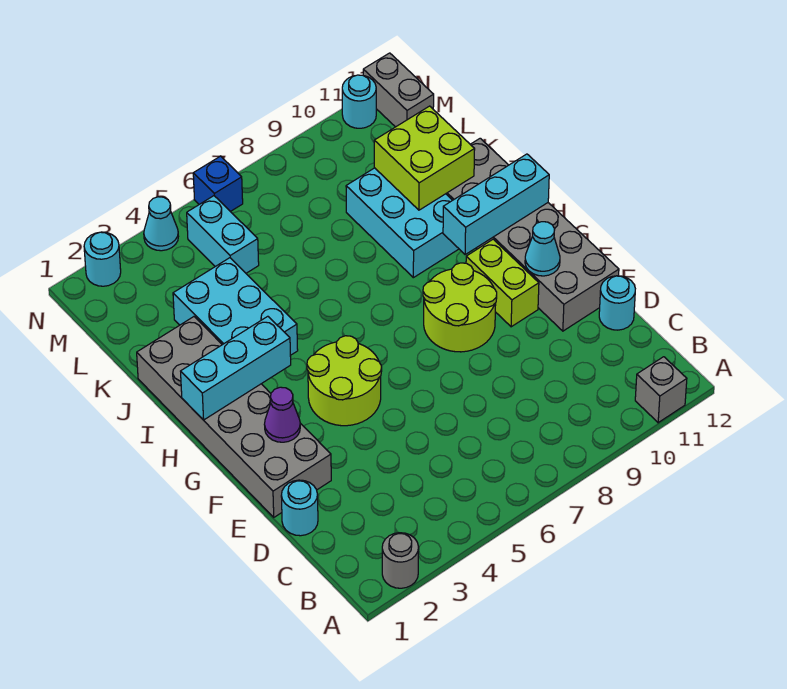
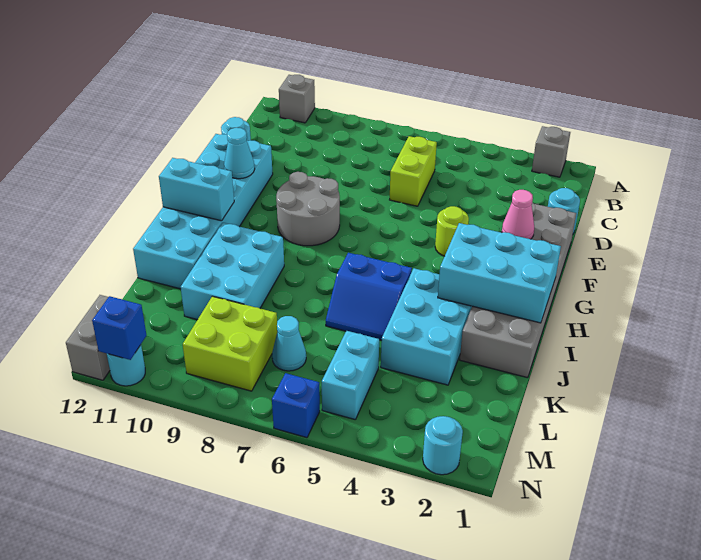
grey round brick A2 level 1 -> grey brick A2 level 1
grey brick E11:J12 level 1 -> cyan brick E11:J12 level 1
purple cone F2 level 2 -> pink cone F2 level 2
lime round brick F4:G5 level 1 -> lime round brick F4 level 1
lime round brick F8:G9 level 1 -> grey round brick F8:G9 level 1
lime brick F10:G10 level 1 -> lime brick C6:D6 level 1
cyan brick H1:H3 level 2 -> cyan brick H1:I3 level 2
cyan brick H10:H12 level 2 -> cyan brick H11:H12 level 2
none -> blue slope I5:J6 level 1 top I
lime brick J10:K11 level 2 -> lime brick L8:M9 level 1
cyan cone N4 level 1 -> cyan cone L7 level 1
none -> blue brick N11 level 2

